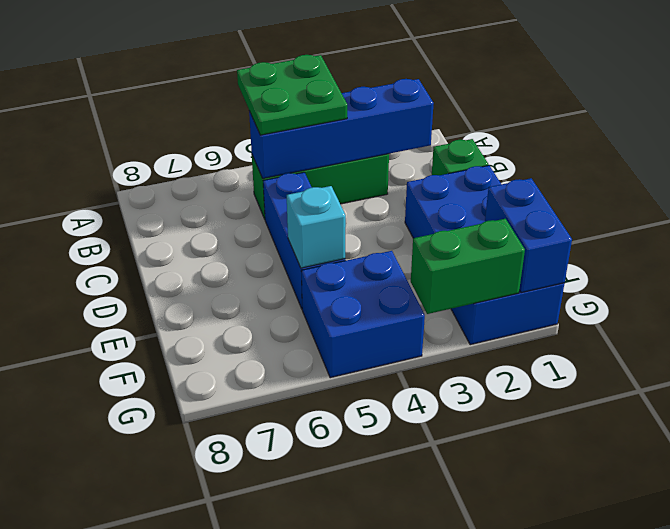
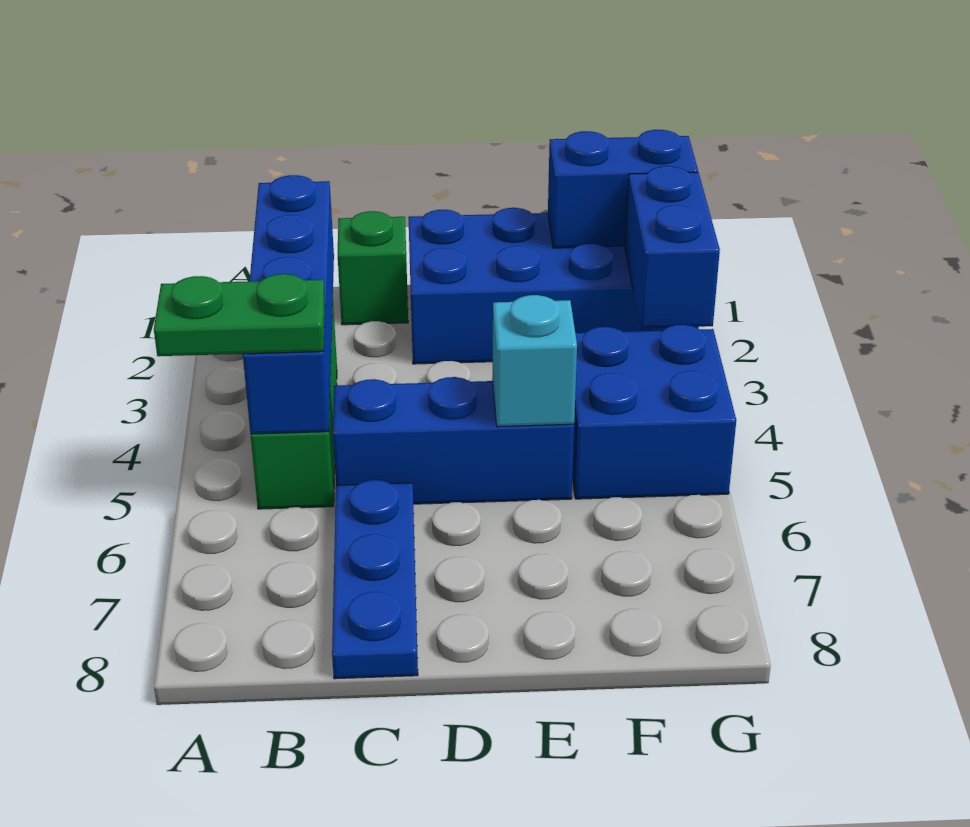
green plate A4:B5 level 3 -> green plate A5:B5 level 3
none -> blue plate C6:C8 level 1
green brick G2:G3 level 2 -> blue brick G2:G3 level 2

